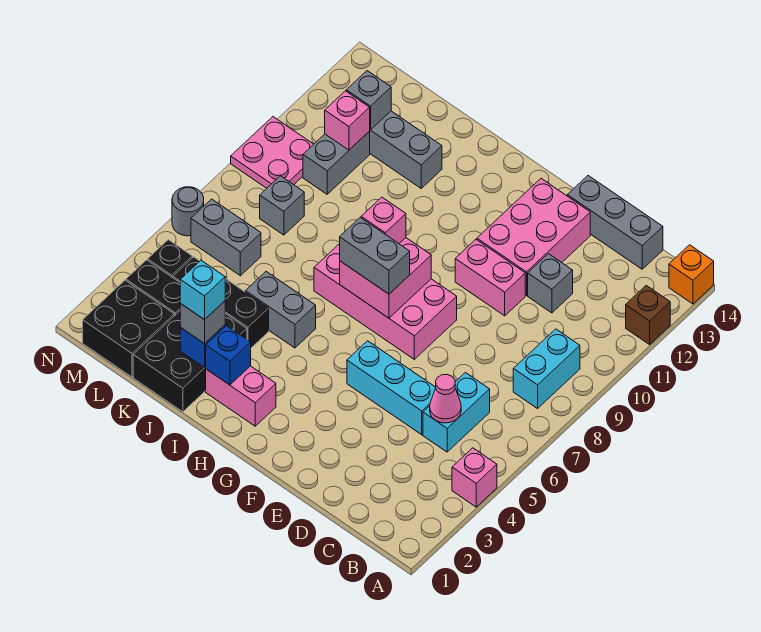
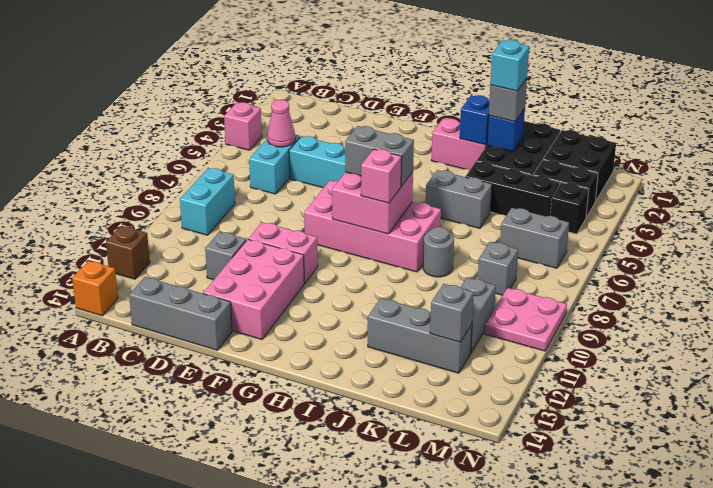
pink brick L11 level 2 -> none
grey round brick N6 level 1 -> grey round brick J8 level 1

